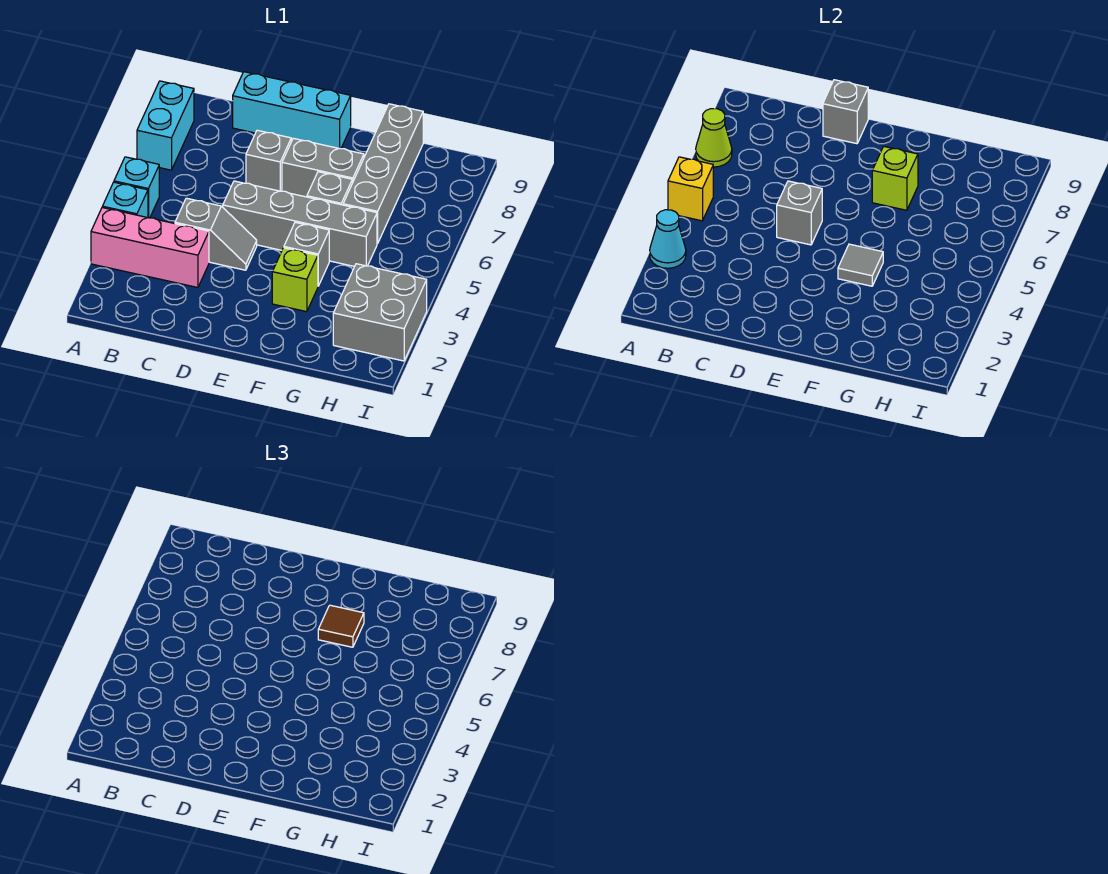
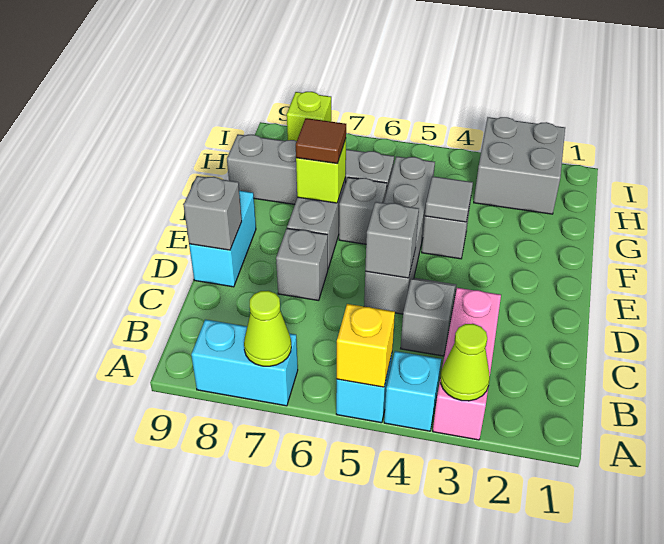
cyan cone A3 level 2 -> lime cone A3 level 2
cyan brick C9:E9 level 1 -> cyan brick D9:E9 level 1
lime brick F3 level 1 -> lime brick I8 level 1

